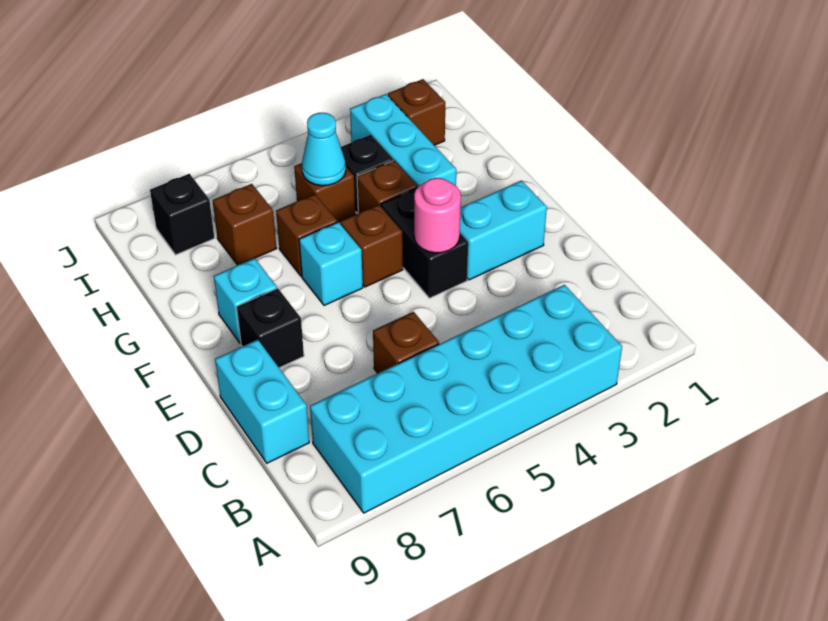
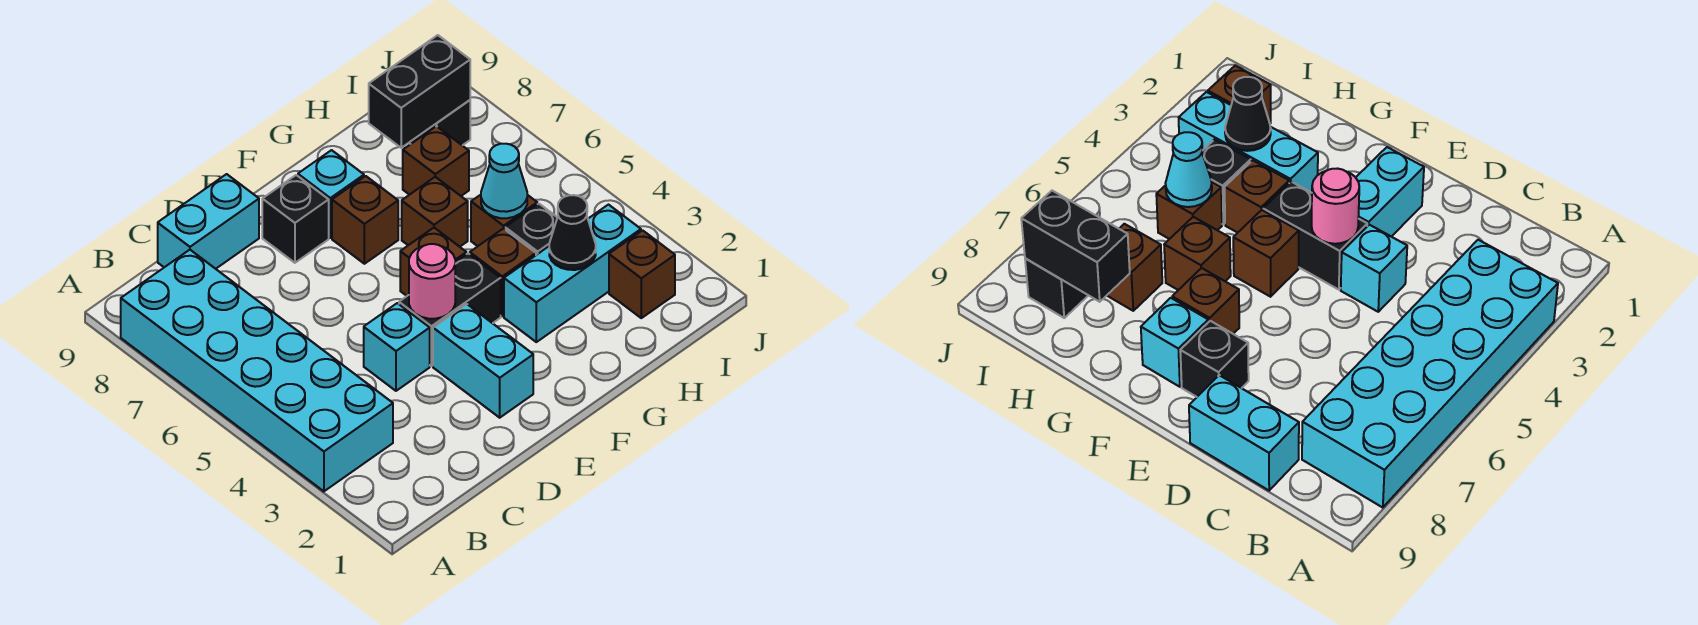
brown brick C6 level 1 -> brown brick F7 level 1
cyan brick F6 level 1 -> cyan brick D4 level 1
none -> black cone H3 level 2
none -> black brick H8:I8 level 2

